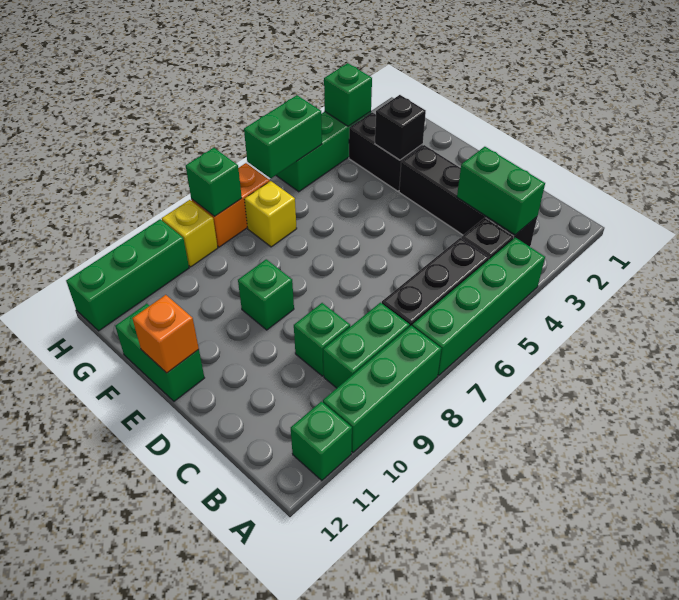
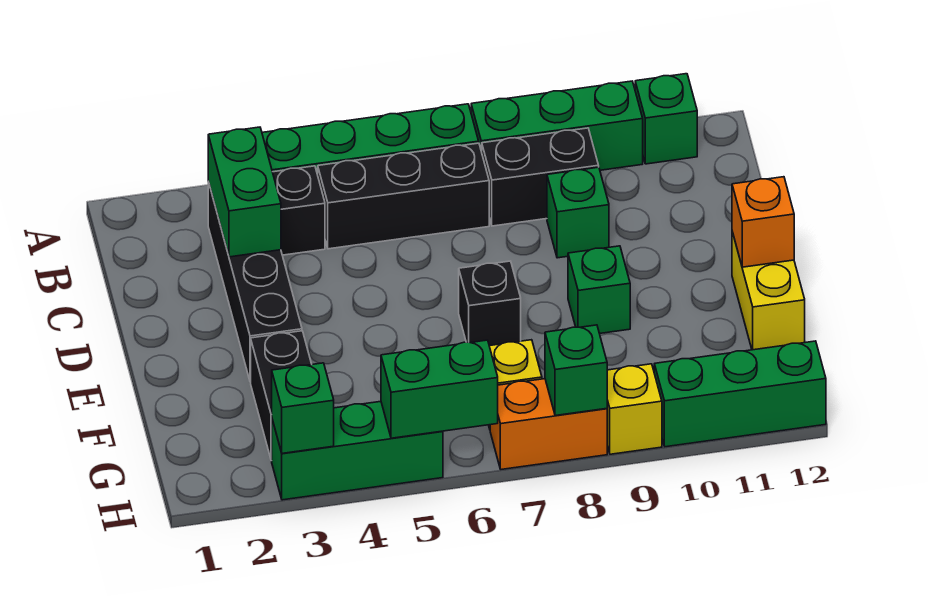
green brick B8:B9 level 1 -> black brick B8:B9 level 1
green brick E12:F12 level 1 -> yellow brick E12:F12 level 1
black brick F3 level 2 -> black brick E7 level 1

